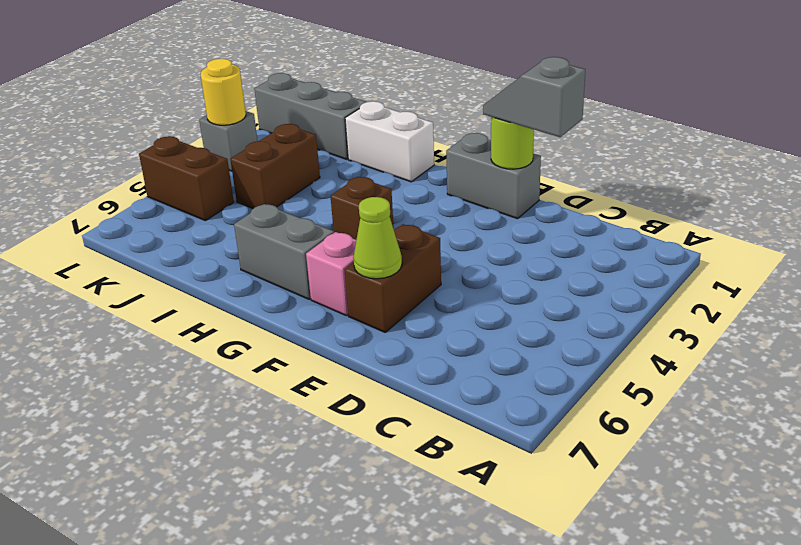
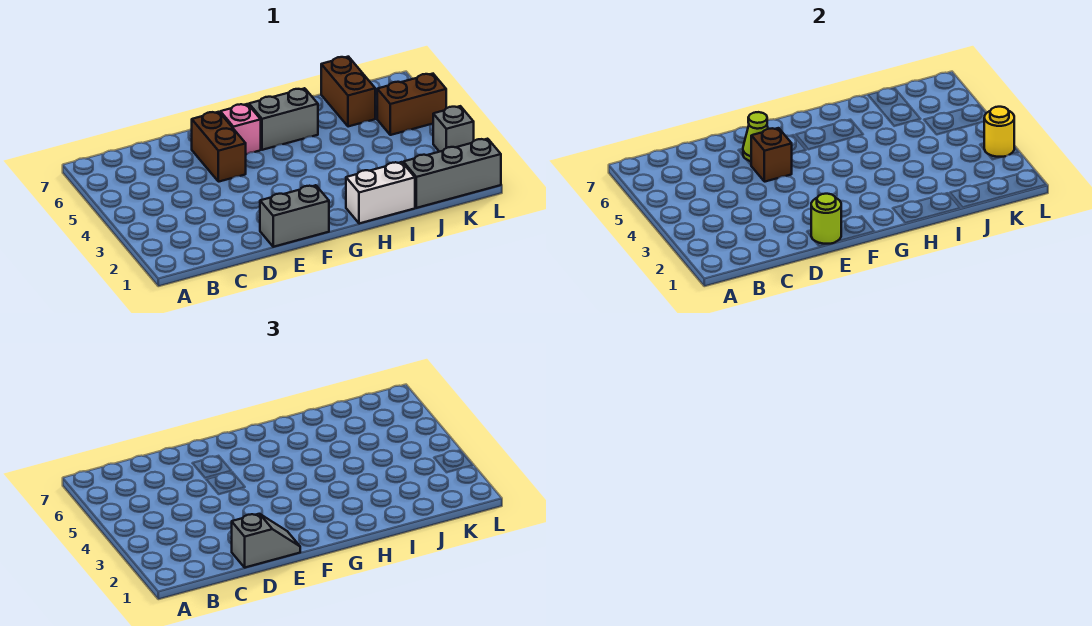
brown brick G4 level 1 -> brown brick E5 level 2
brown brick J3:J4 level 1 -> brown brick J6:J7 level 1

